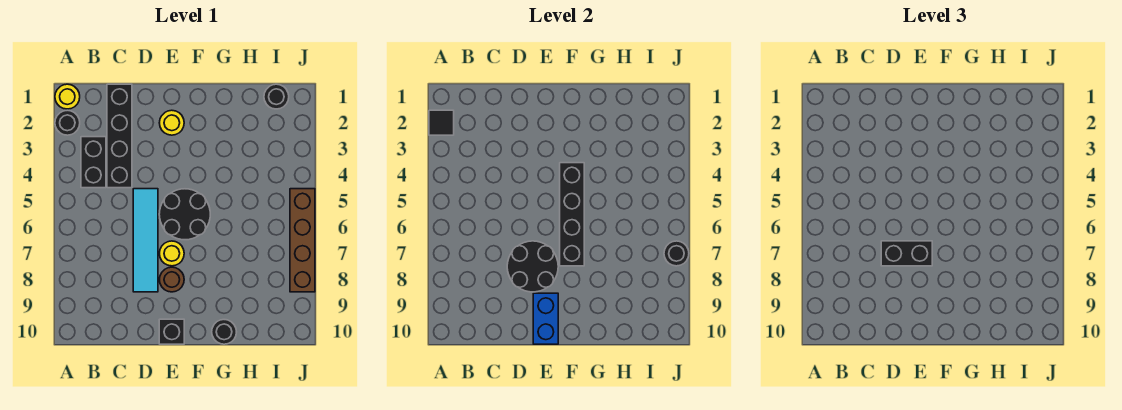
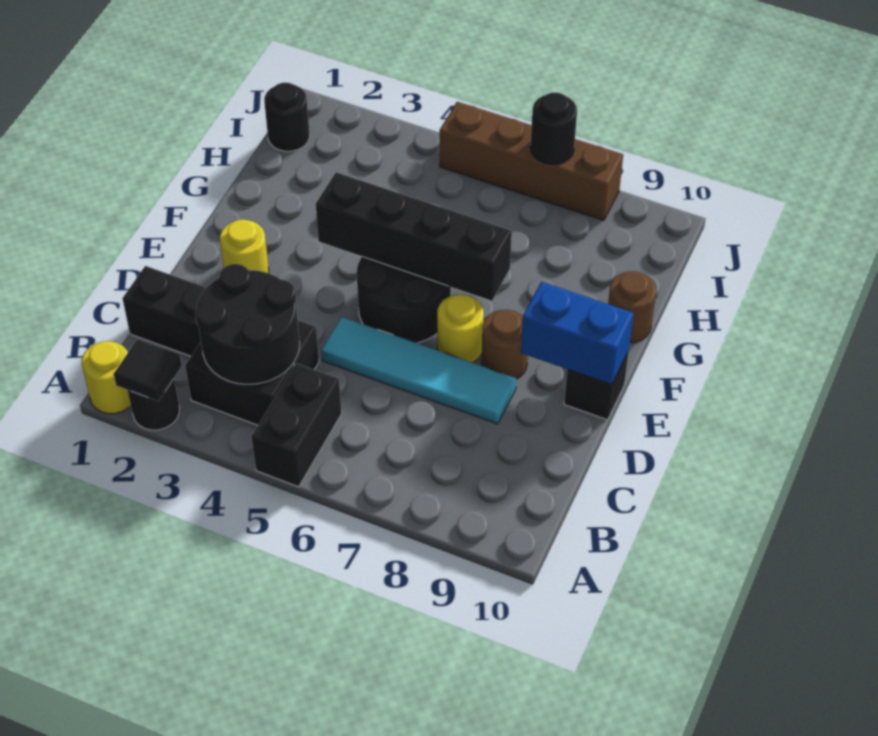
black round brick D7:E8 level 2 -> black round brick B3:C4 level 2
black brick D7:E7 level 3 -> black brick A5:B5 level 1
black round brick G10 level 1 -> brown round brick G10 level 1

